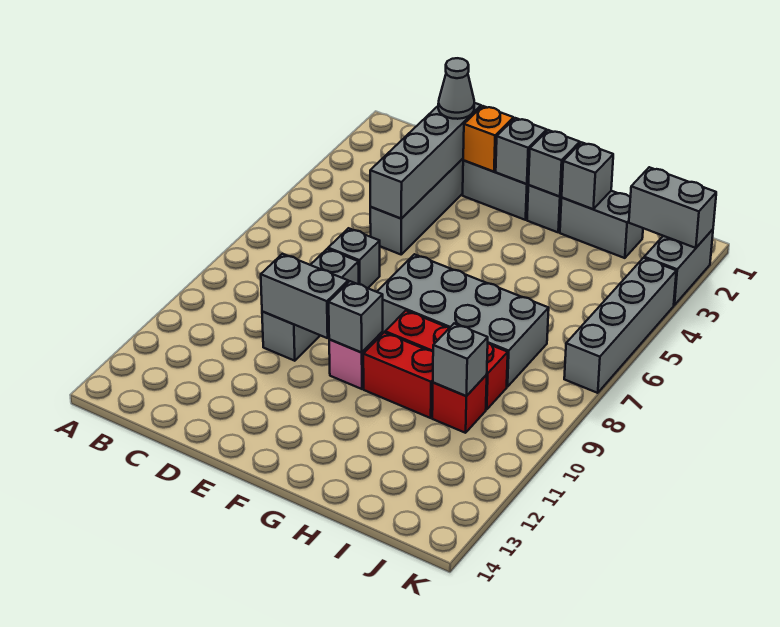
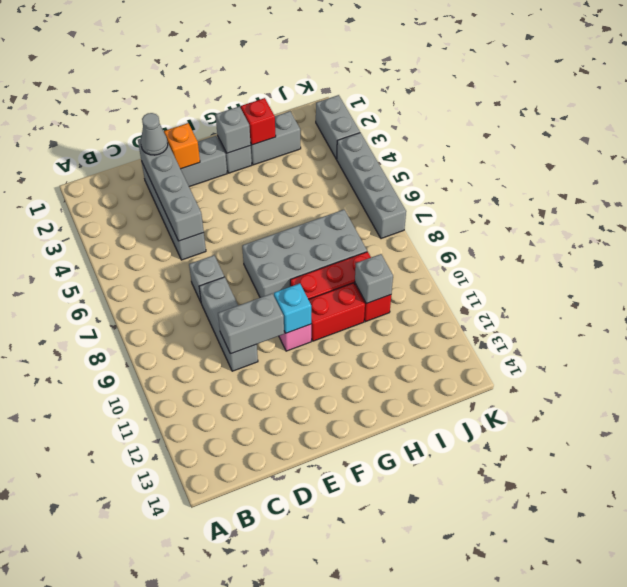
grey brick F2 level 2 -> none
grey brick F10 level 2 -> cyan brick F10 level 2
grey brick H2 level 2 -> red brick H2 level 2
grey brick J2:K2 level 2 -> none

